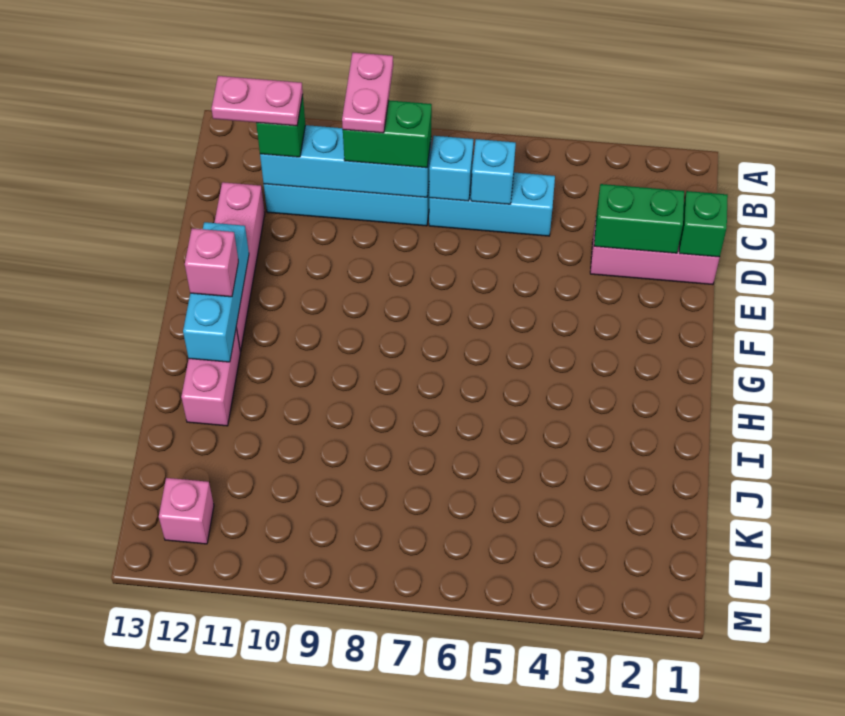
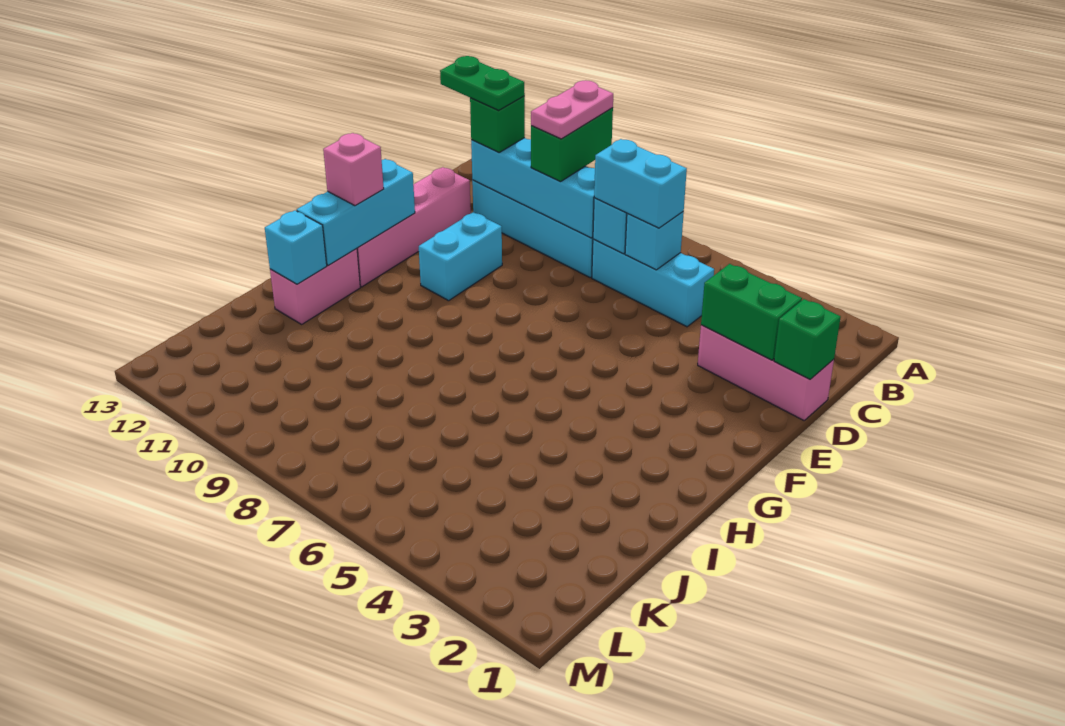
none -> cyan brick C6:C7 level 3
green brick C8:C9 level 3 -> green brick B9:C9 level 3
pink plate C11:C12 level 4 -> green plate C11:C12 level 4
none -> cyan brick E10:F10 level 1
none -> cyan brick I12 level 2
pink brick L12 level 1 -> none

